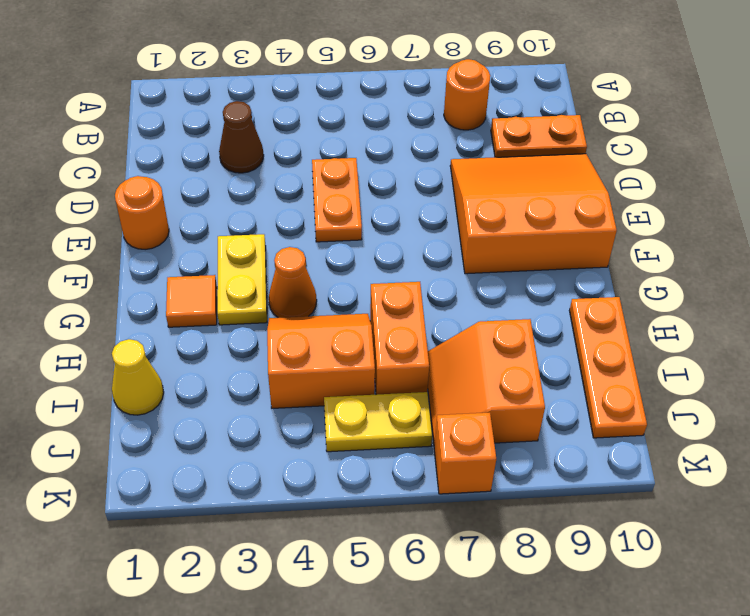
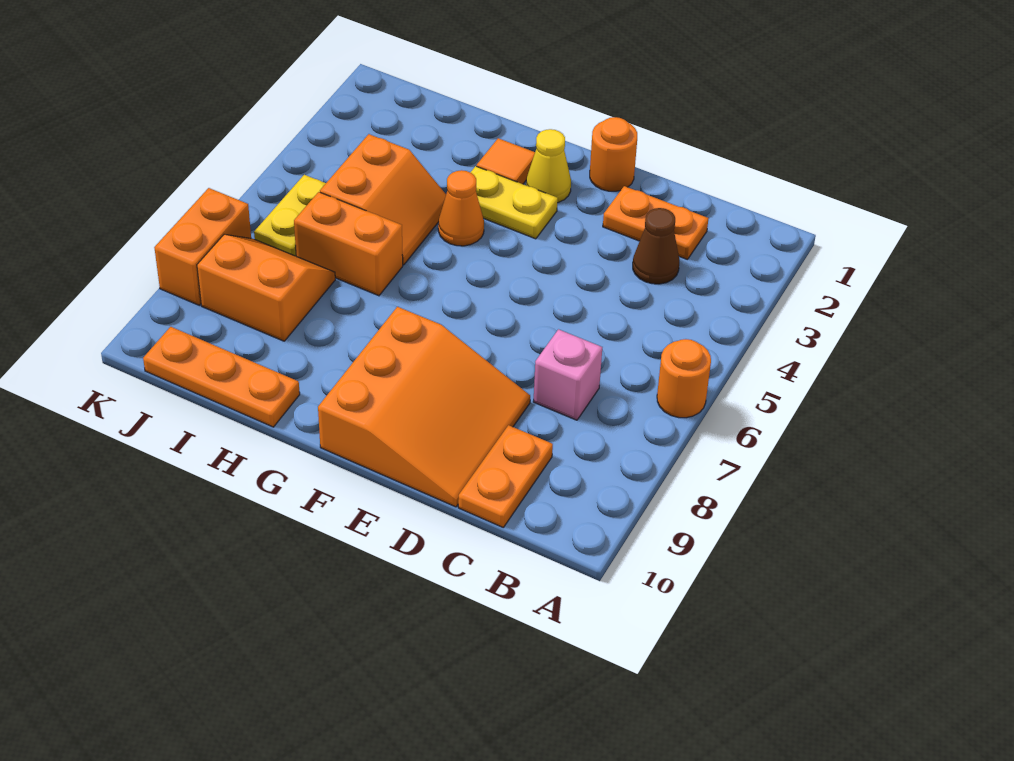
orange round brick B8 level 1 -> orange round brick A6 level 1
none -> pink brick C7 level 1
orange plate D5:E5 level 1 -> orange plate C2:D2 level 1
yellow cone I1 level 1 -> yellow cone F2 level 1
orange brick K7 level 1 -> orange brick K7:K8 level 1

